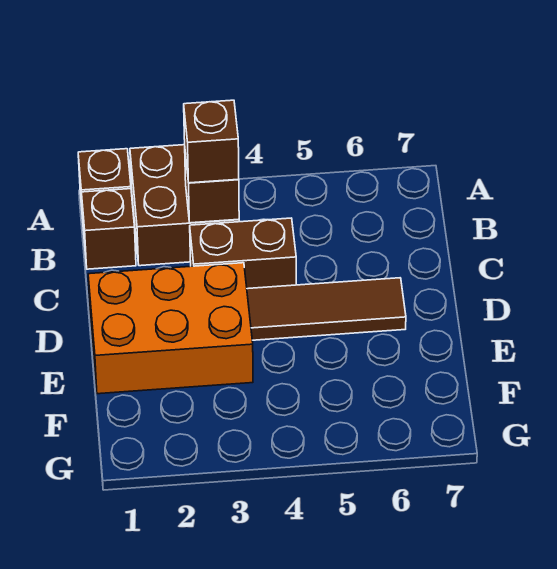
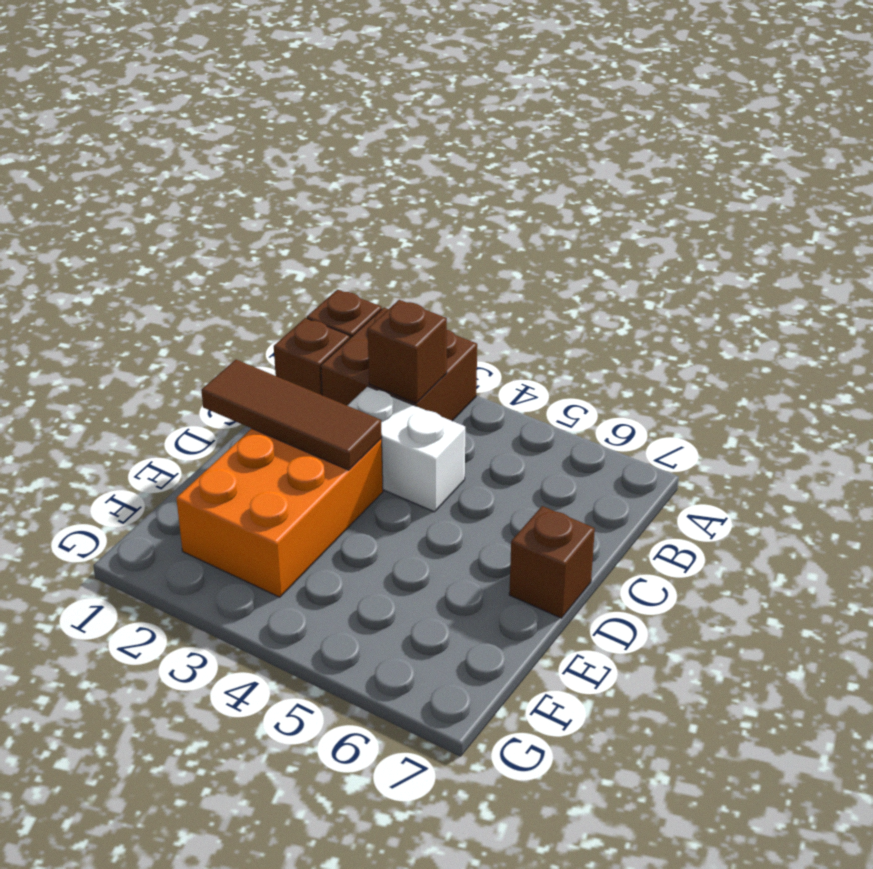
brown brick B3 level 3 -> brown brick D7 level 1
brown brick C3:C4 level 1 -> white brick C3:C4 level 1
orange brick D1:E3 level 1 -> orange brick D2:F3 level 1
brown tile D4:D6 level 1 -> brown tile D1:D3 level 2

